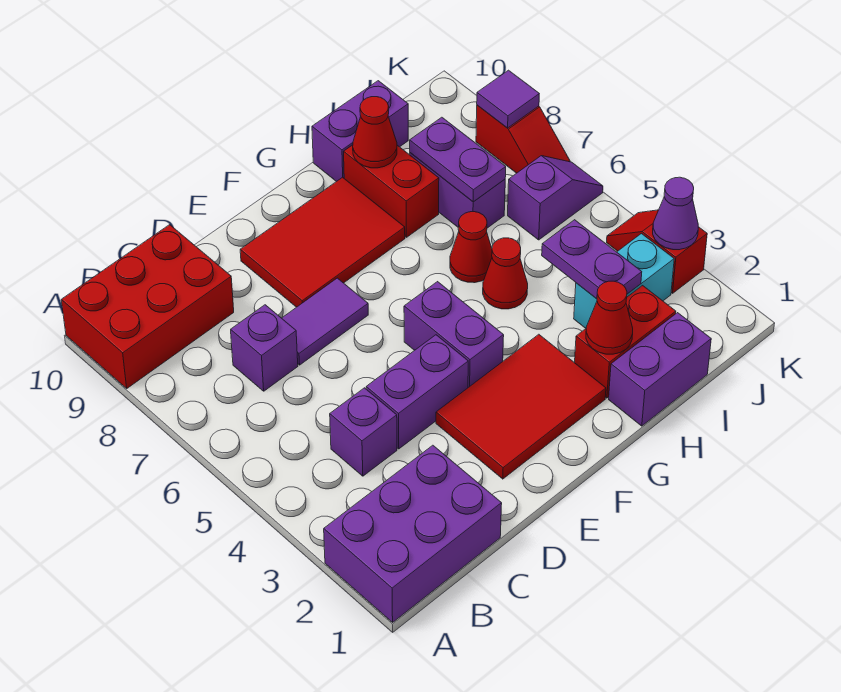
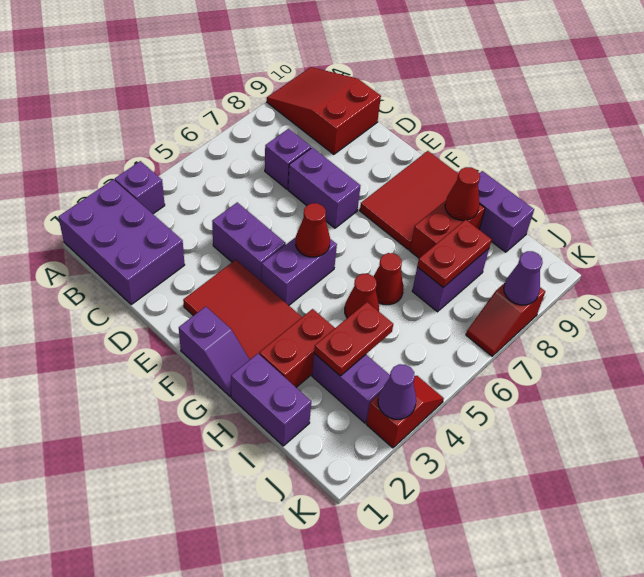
red brick A9:C10 level 1 -> red slope A9:C10 level 1 top C
purple brick C4 level 1 -> purple brick A3 level 1
purple tile D7:E7 level 1 -> purple brick D7:E7 level 1
red tile E8:G9 level 1 -> red tile F8:G10 level 1
red brick H2:I2 level 1 -> red brick H2:H3 level 1
red cone H2 level 2 -> red cone F5 level 2
cyan brick I3:J3 level 1 -> purple brick I3:J3 level 1
purple plate I3:I4 level 2 -> red plate I3:I4 level 2
purple plate I7:I8 level 2 -> red plate I7:I8 level 2
purple slope J6:K6 level 1 top J -> purple slope F1:G1 level 1 top F
purple tile K8 level 2 -> purple cone K8 level 2

